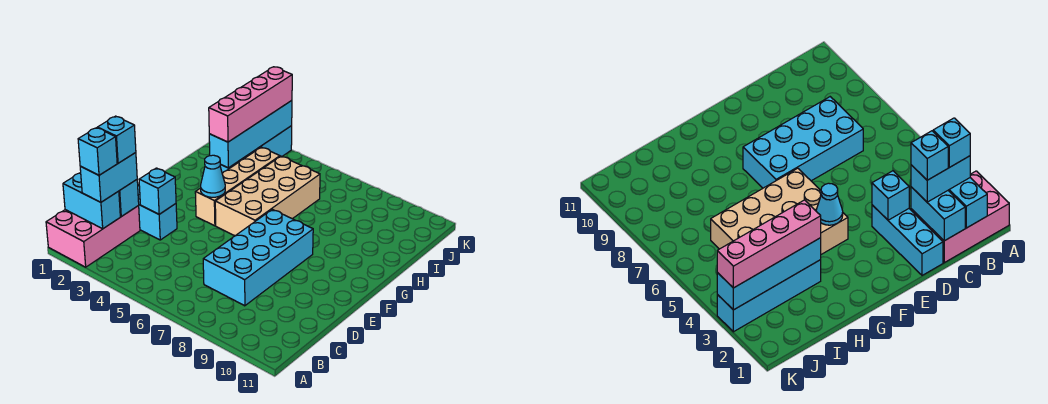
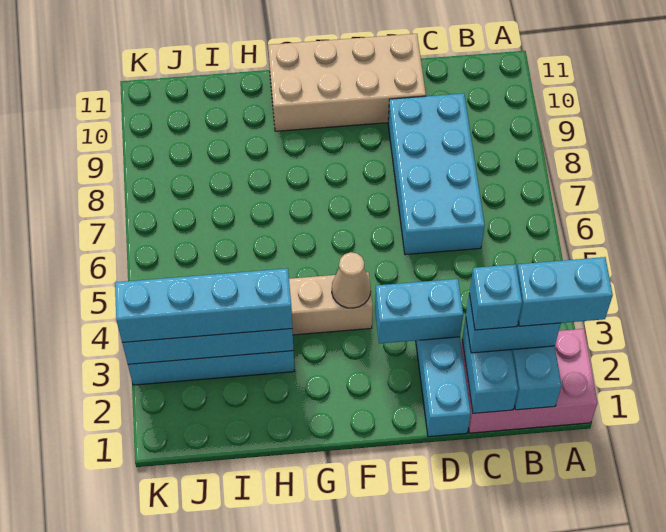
cyan brick B2 level 4 -> cyan brick A2:B2 level 4
cyan brick C7:F8 level 1 -> cyan brick C6:D9 level 1
cyan brick D3 level 2 -> cyan brick D3:E3 level 2
cyan cone F4 level 2 -> tan cone F4 level 2
tan brick F5:I6 level 1 -> tan brick D10:G11 level 1
pink brick H3:K3 level 3 -> cyan brick H3:K3 level 3

